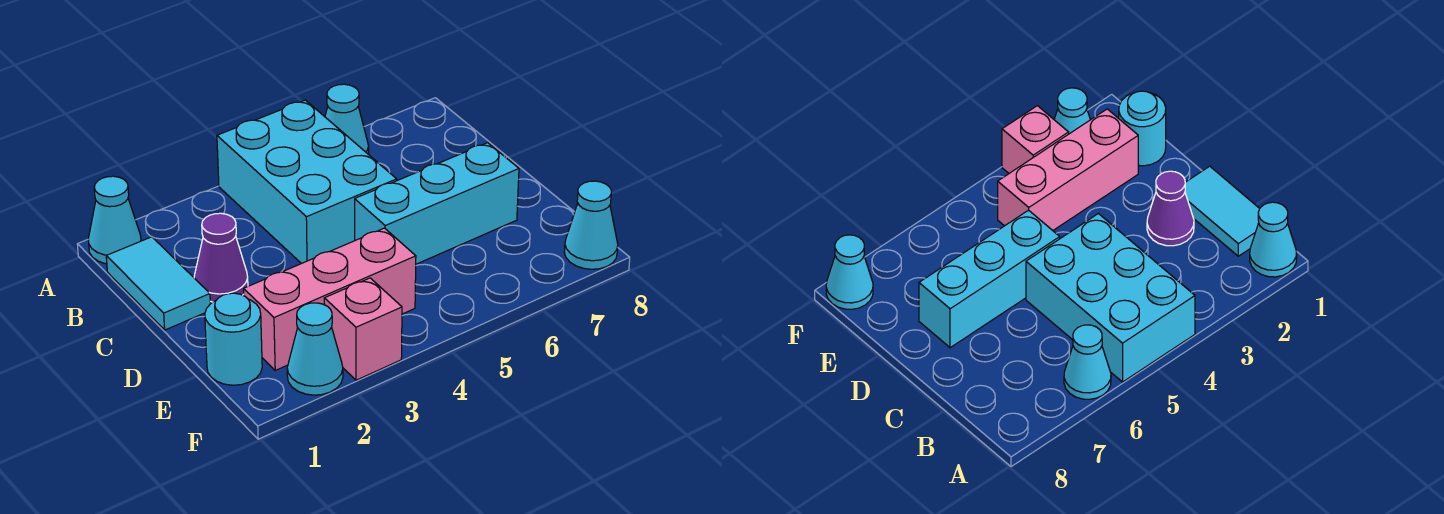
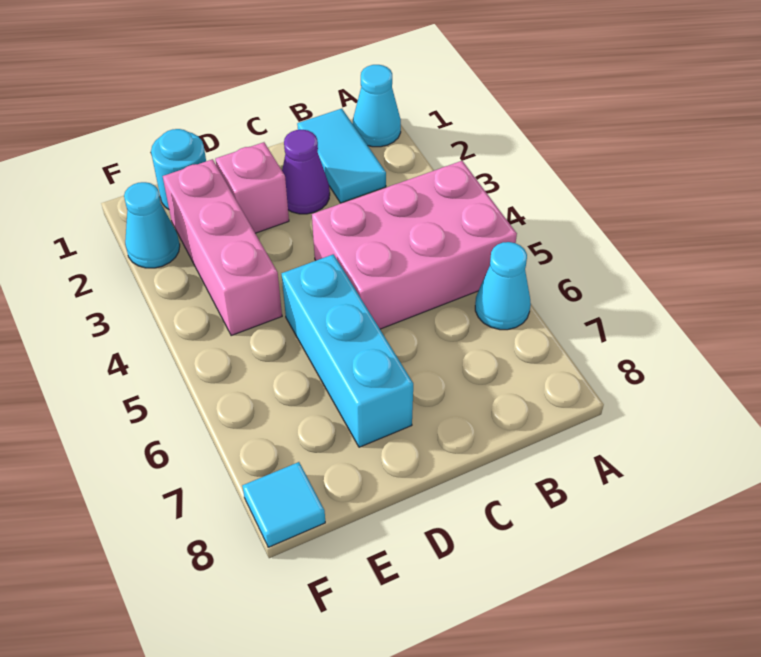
cyan brick A4:C5 level 1 -> pink brick A4:C5 level 1
cyan tile B1:C1 level 1 -> cyan tile B1:B2 level 1
pink brick F3 level 1 -> pink brick D2 level 1
cyan cone F8 level 1 -> cyan tile F8 level 1

